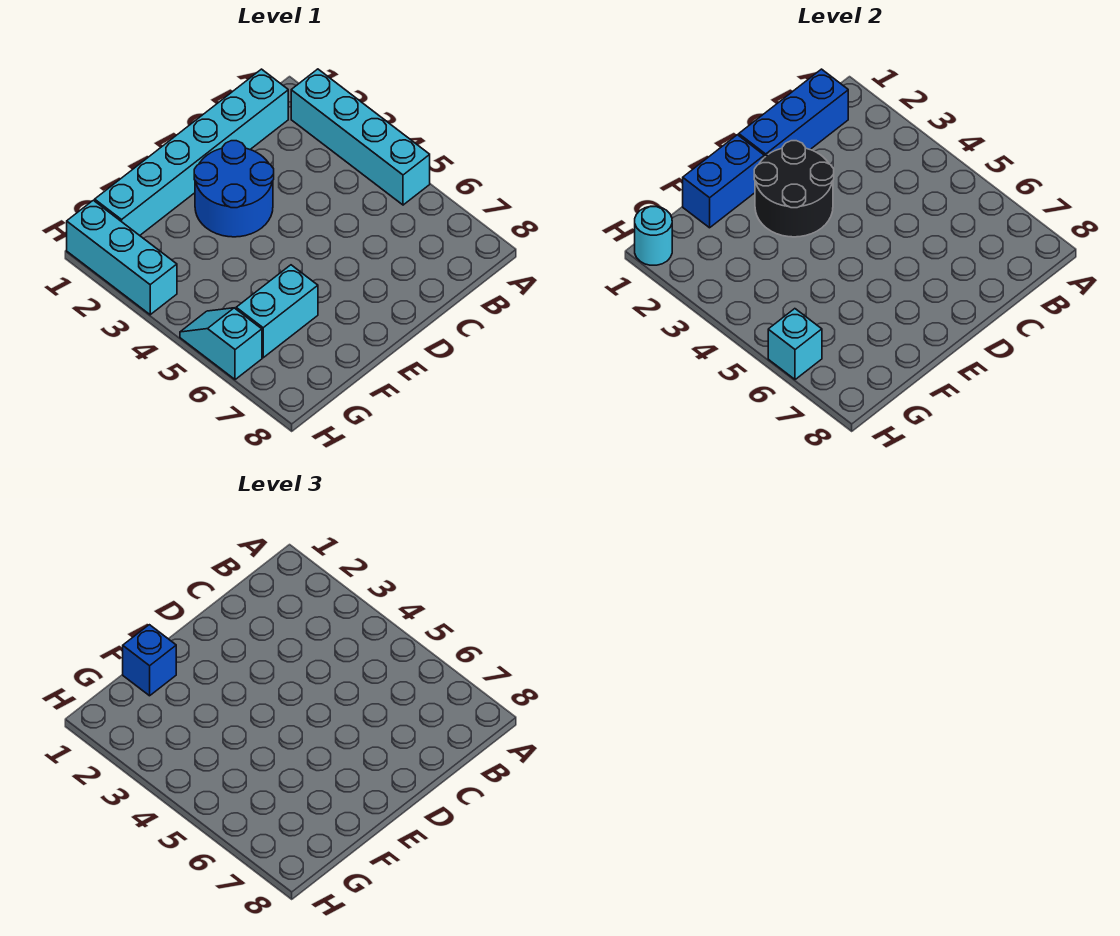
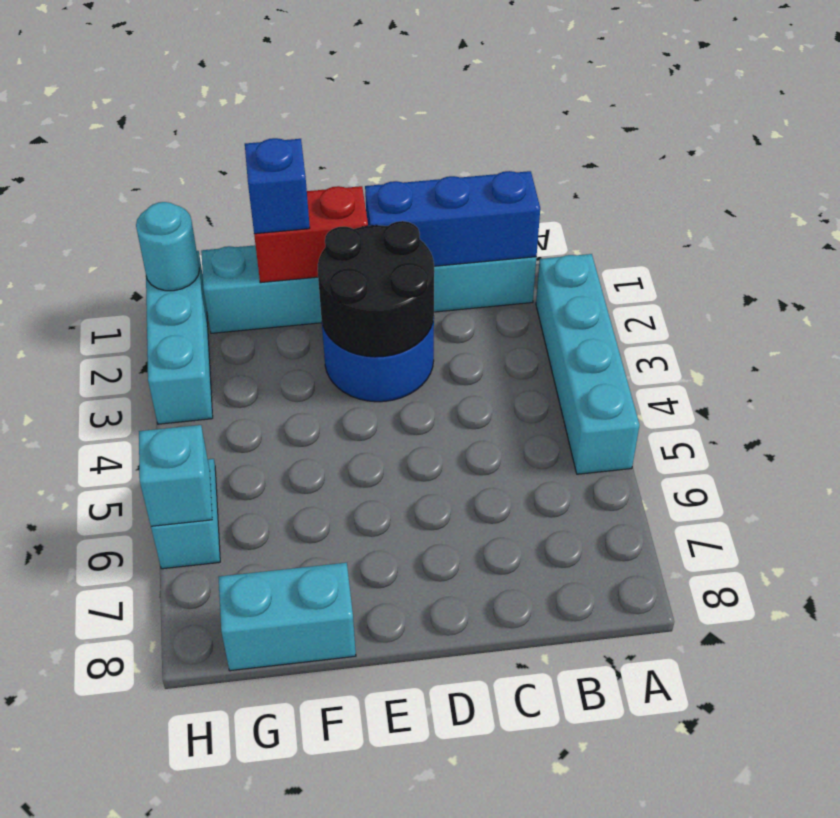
blue brick E1:F1 level 2 -> red brick E1:F1 level 2
cyan brick F6:G6 level 1 -> cyan brick F8:G8 level 1

